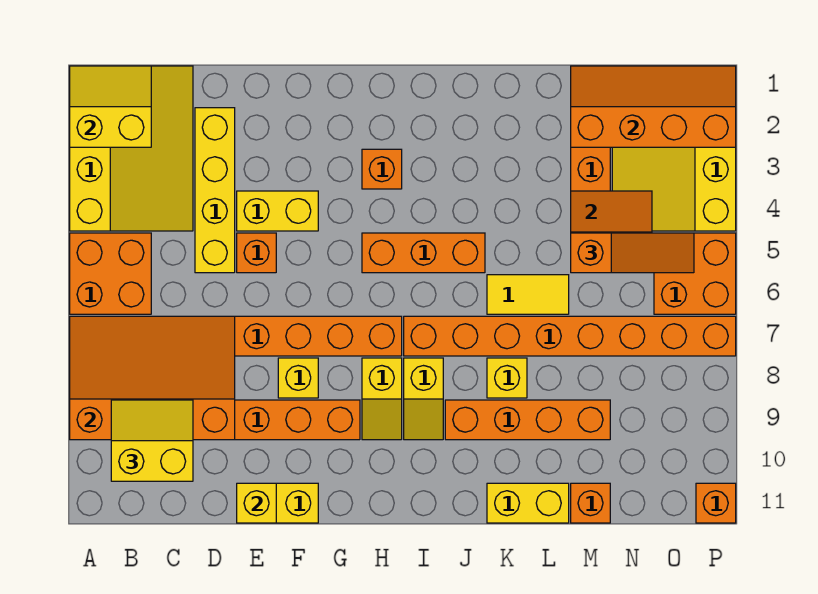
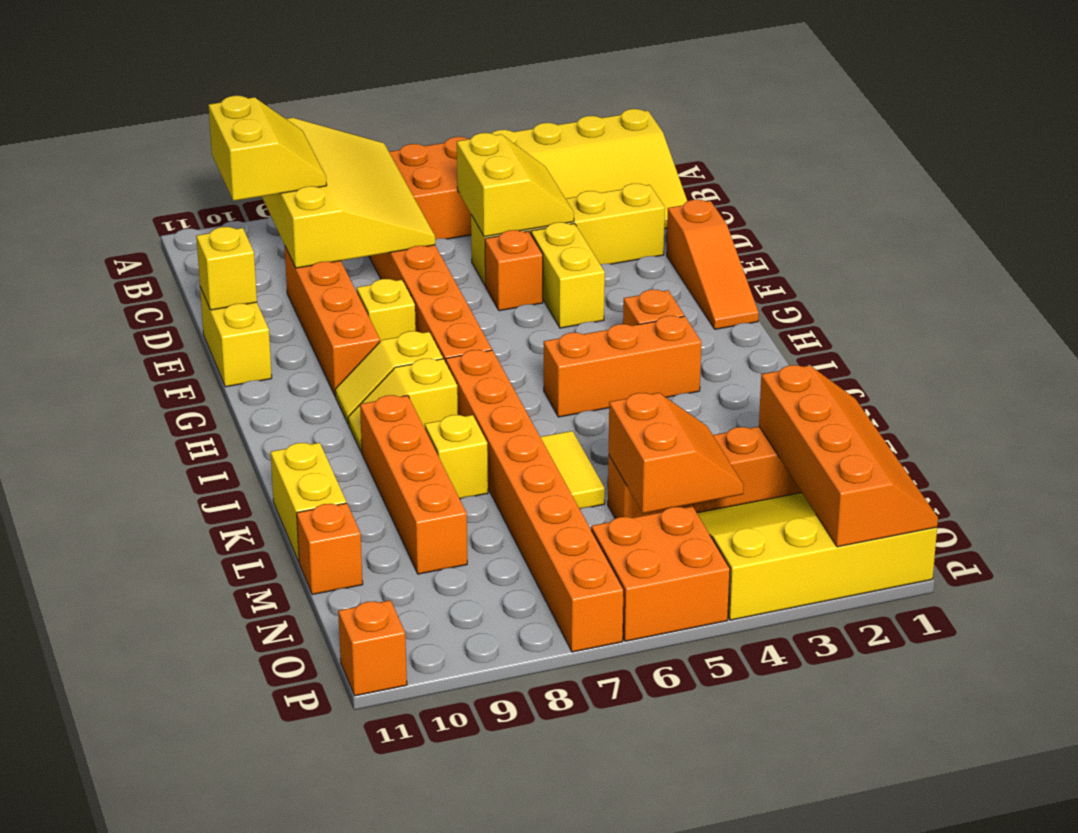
yellow slope A1:B2 level 2 top 2 -> yellow slope C4:D5 level 2 top 5
orange slope A7:D9 level 2 top 9 -> yellow slope A7:D9 level 2 top 9
orange brick H5:J5 level 1 -> orange brick I3:I5 level 1
orange slope M5:O5 level 3 top M -> orange slope E1:G1 level 1 top E

